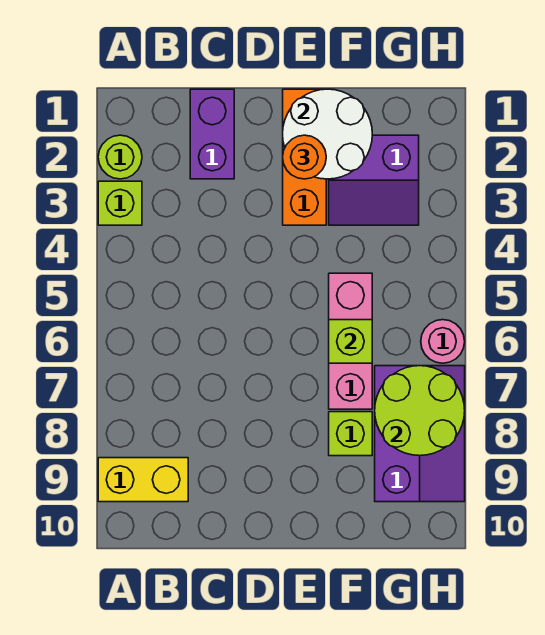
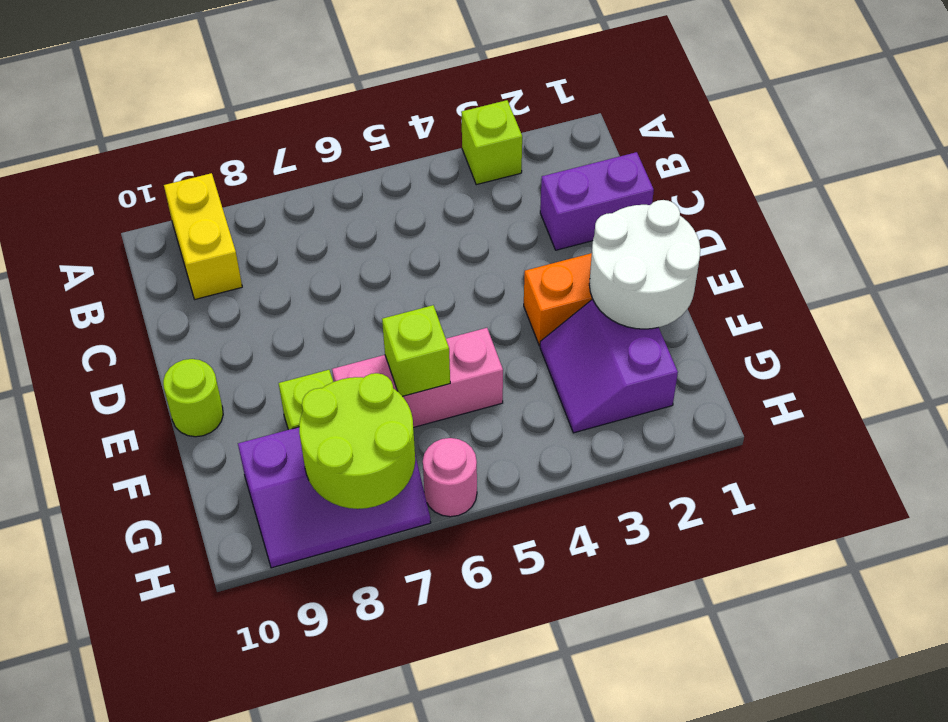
lime round brick A2 level 1 -> lime round brick E10 level 1
orange round brick E2 level 3 -> none

